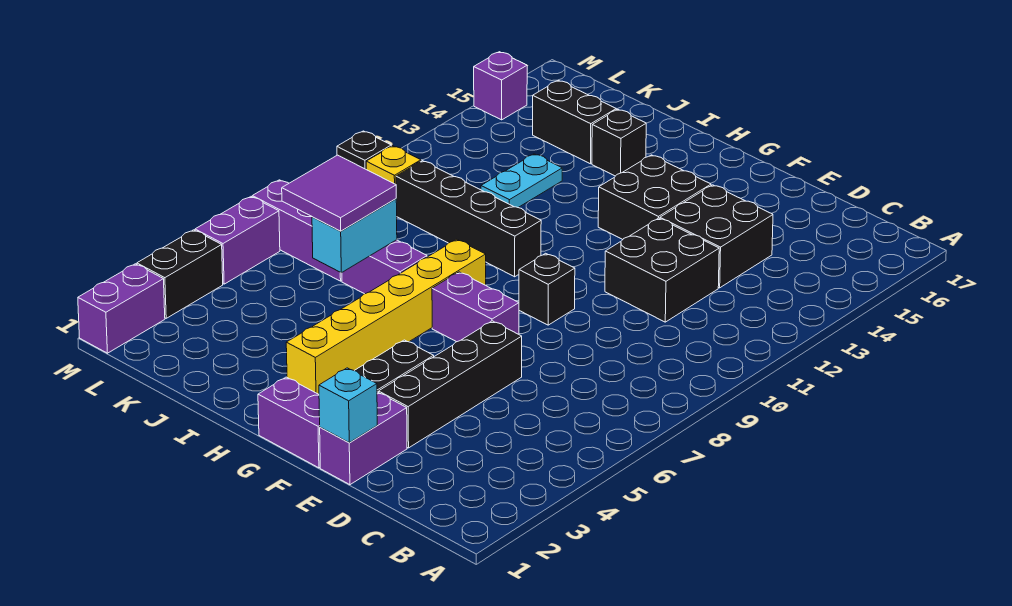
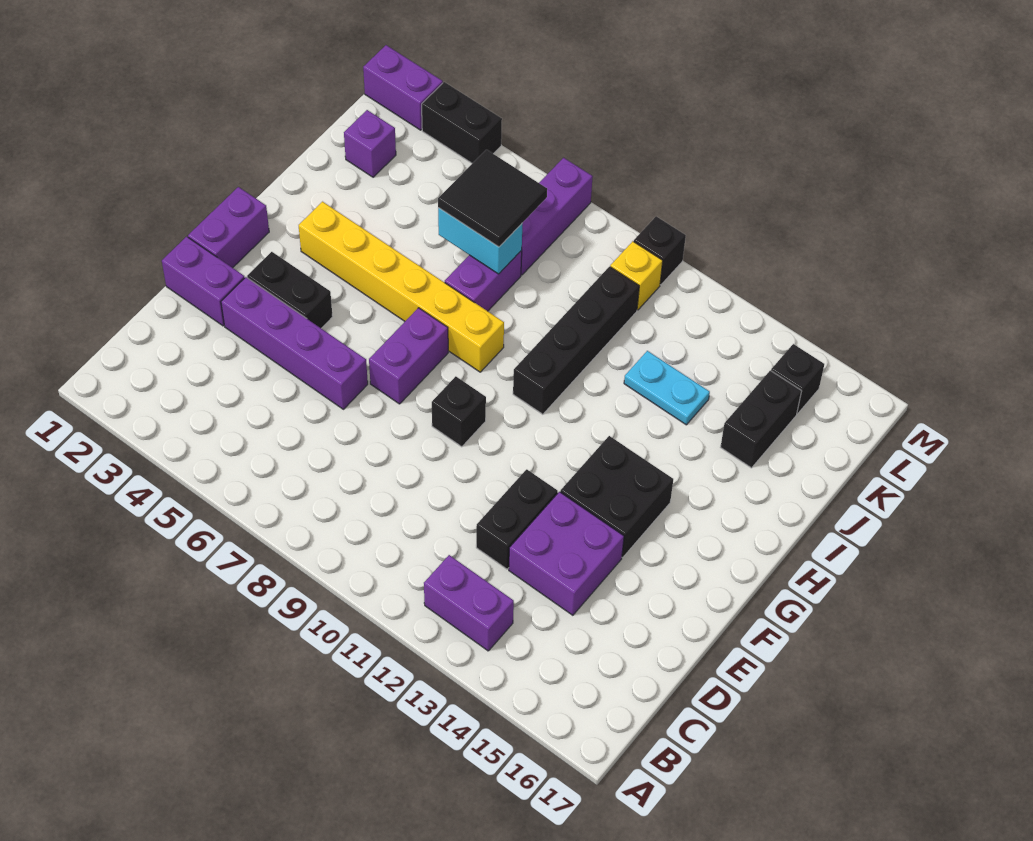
black brick D11:E12 level 1 -> black brick D12:E12 level 1
black brick D13:E14 level 1 -> purple brick D13:E14 level 1
cyan brick E1 level 2 -> none
black brick E3:E6 level 1 -> purple brick E3:E6 level 1
black brick I15 level 1 -> black brick L15 level 1
purple tile J6:K7 level 3 -> black tile J6:K7 level 3
purple brick M5:M6 level 1 -> purple brick B12:B13 level 1
purple brick M15 level 1 -> purple brick K2 level 1

